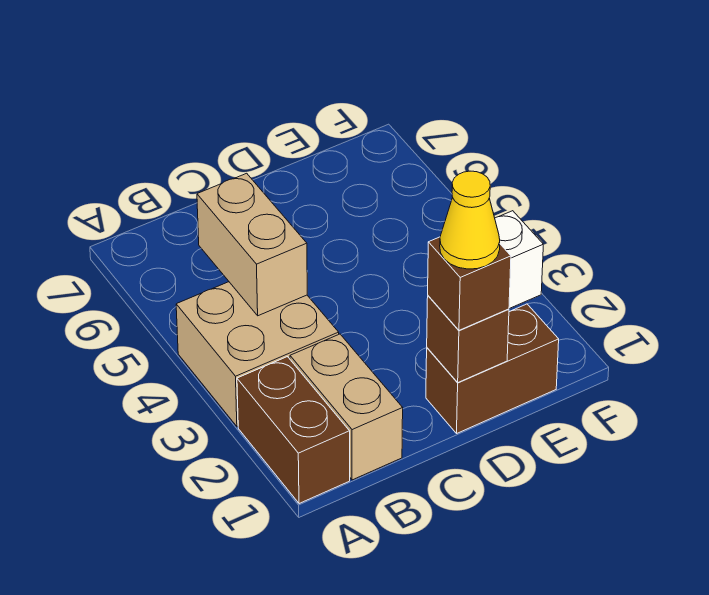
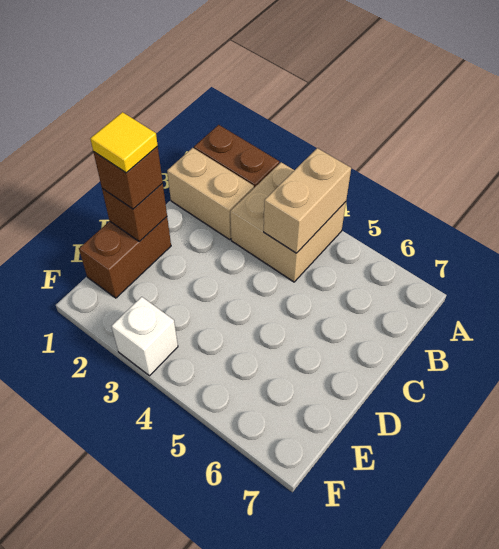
tan brick B4:B5 level 2 -> tan brick A4:B4 level 2
yellow cone D1 level 4 -> yellow tile D1 level 4

